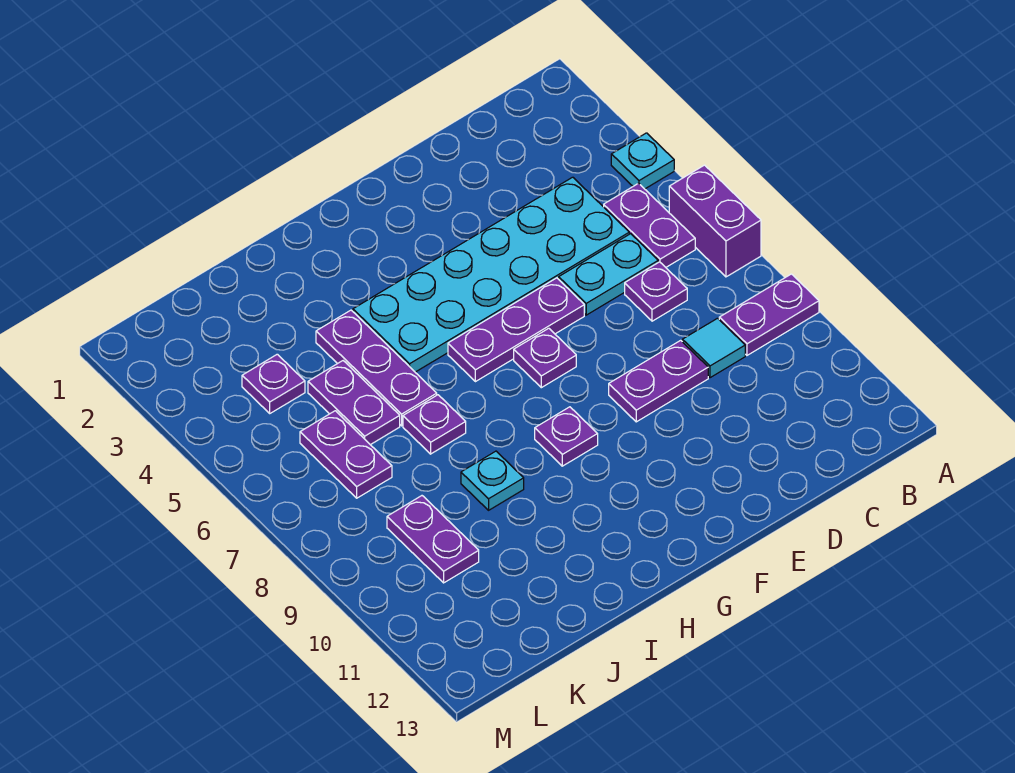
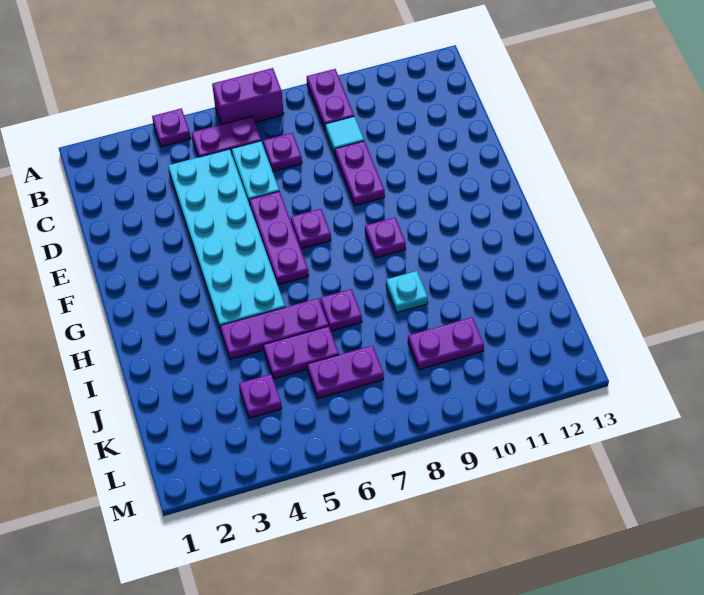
cyan plate A4 level 1 -> purple plate A4 level 1

